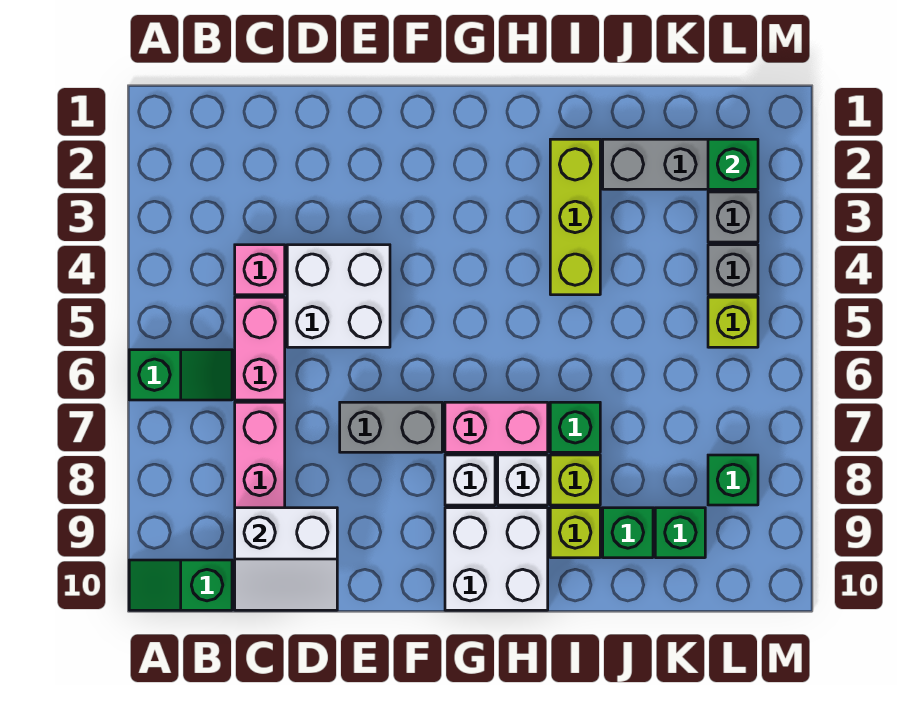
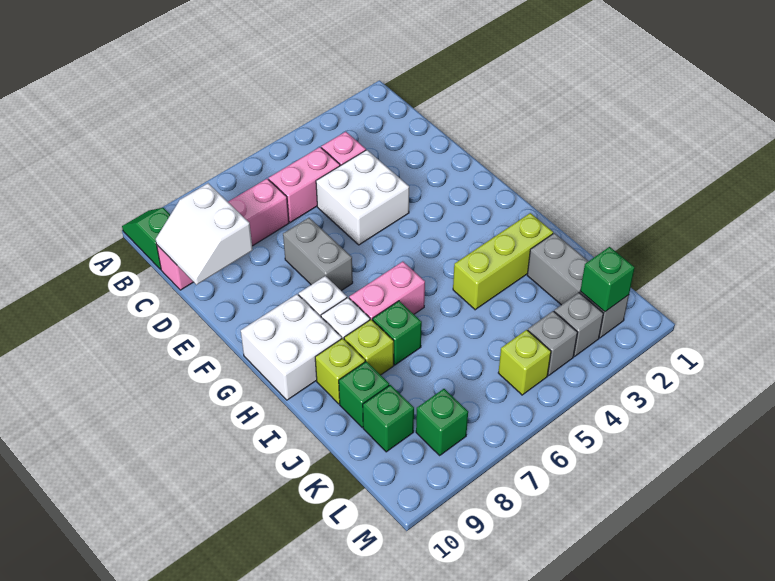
green slope A6:B6 level 1 top A -> none
pink brick G7:H7 level 1 -> pink brick H6:H7 level 1

